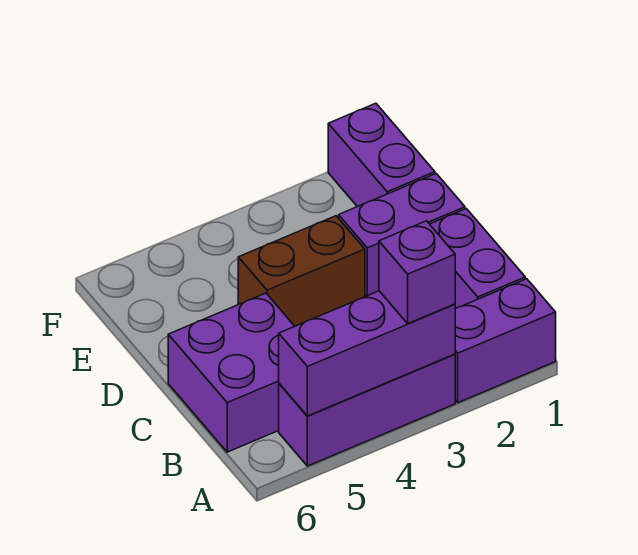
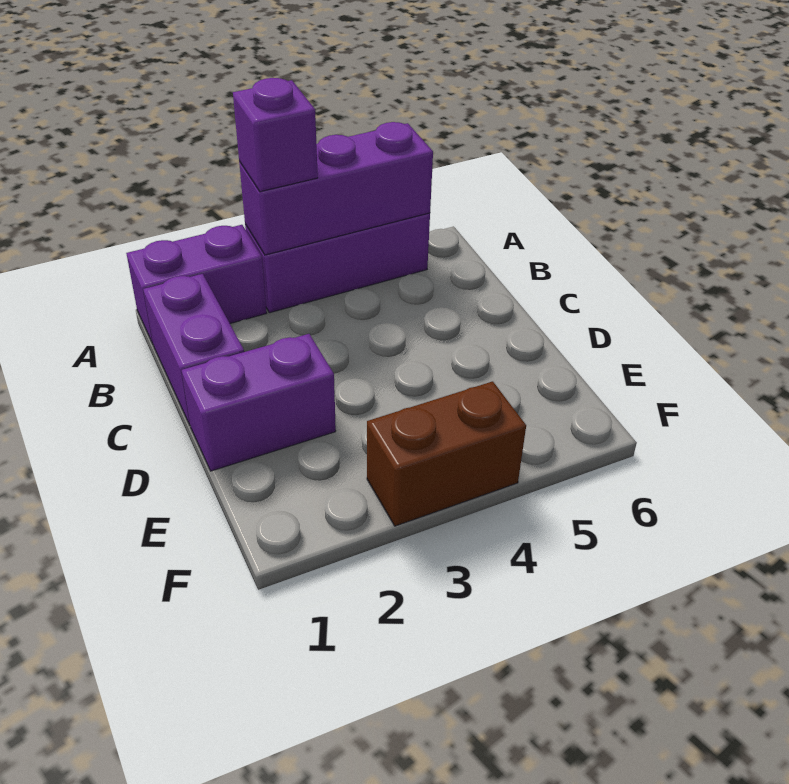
purple brick B5:C6 level 1 -> none
brown brick D3:D4 level 1 -> brown brick F3:F4 level 1
purple brick E1:F1 level 1 -> none

